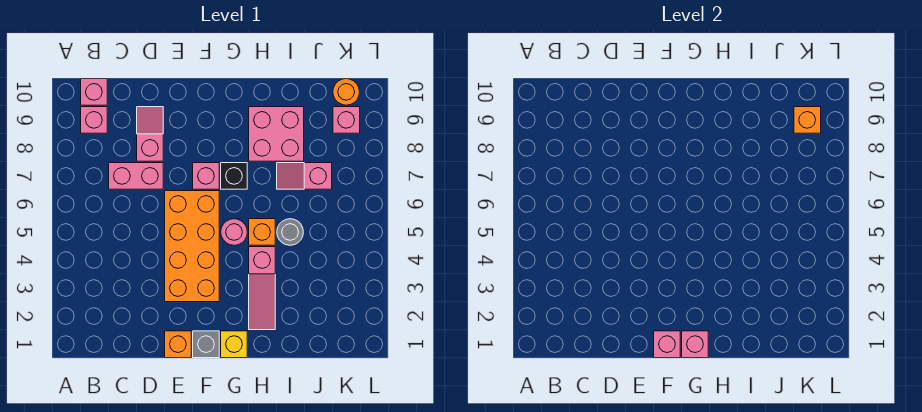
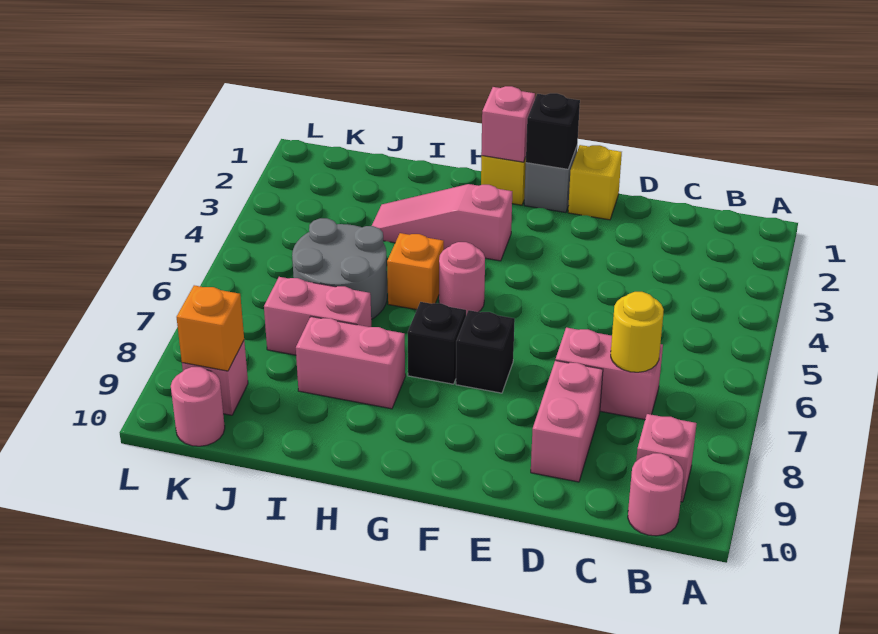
pink brick B10 level 1 -> pink round brick B10 level 1
none -> yellow round brick C7 level 2
pink slope D8:D9 level 1 top 8 -> pink brick D8:D9 level 1
orange brick E1 level 1 -> yellow brick E1 level 1
orange brick E3:F6 level 1 -> none
pink brick F1 level 2 -> black brick F1 level 2
pink brick F7 level 1 -> black brick F7 level 1
pink slope H2:H4 level 1 top 4 -> pink slope G3:I3 level 1 top G
pink brick H8:I9 level 1 -> pink brick H8:I8 level 1
grey round brick I5 level 1 -> grey round brick I5:J6 level 1
pink slope I7:J7 level 1 top J -> pink brick I7:J7 level 1
orange round brick K10 level 1 -> pink round brick K10 level 1

